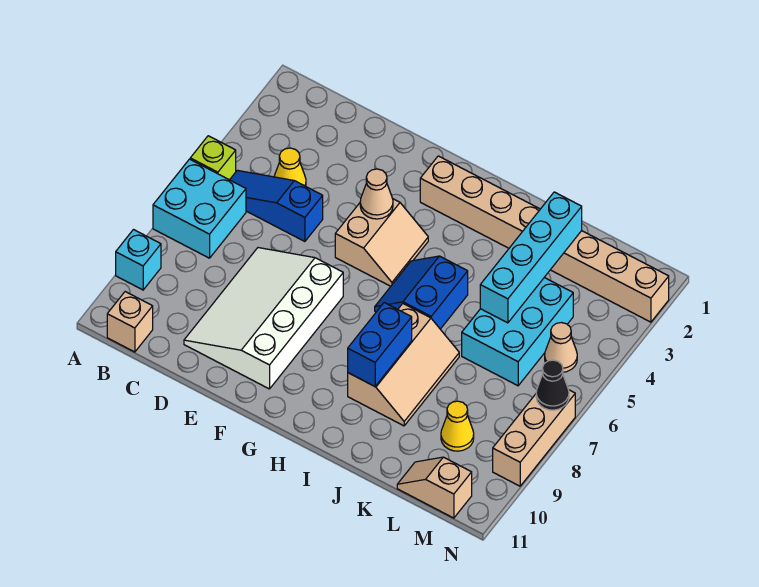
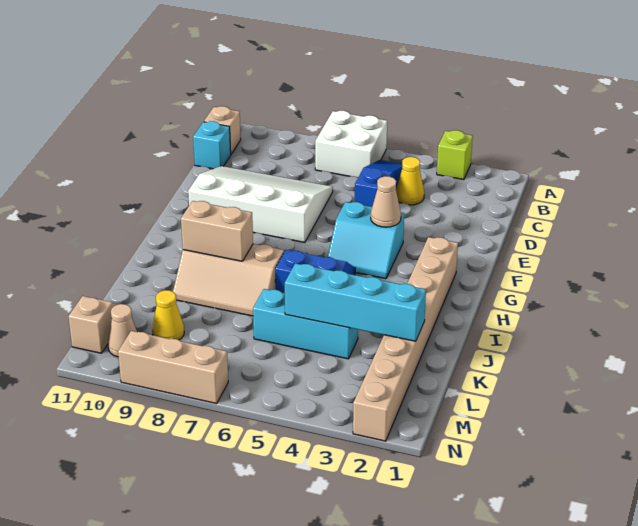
lime brick A5 level 1 -> lime brick A3 level 1
cyan brick A6:B7 level 1 -> white brick A6:B7 level 1
cyan brick A9 level 1 -> cyan brick C11 level 1
tan slope F4:G5 level 1 top F -> cyan slope F4:G5 level 1 top F
blue brick I8:I9 level 2 -> tan brick I8:I9 level 2
cyan brick K4:L6 level 1 -> cyan brick K4:K6 level 1
tan cone M5 level 1 -> tan cone M10 level 1
black cone N7 level 2 -> none

